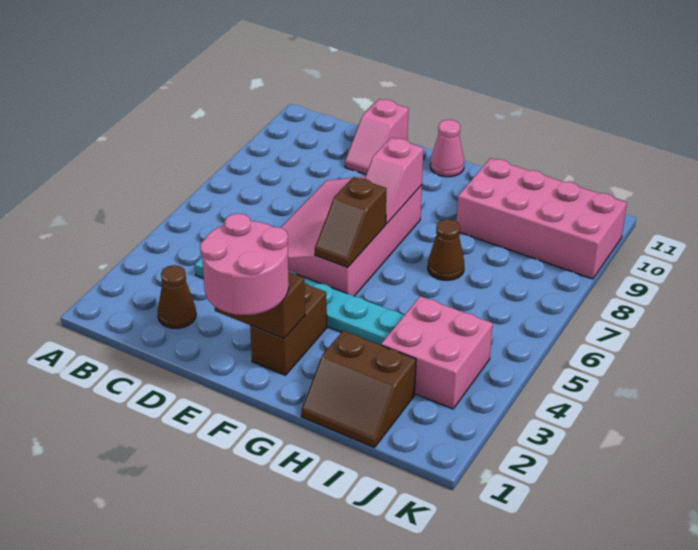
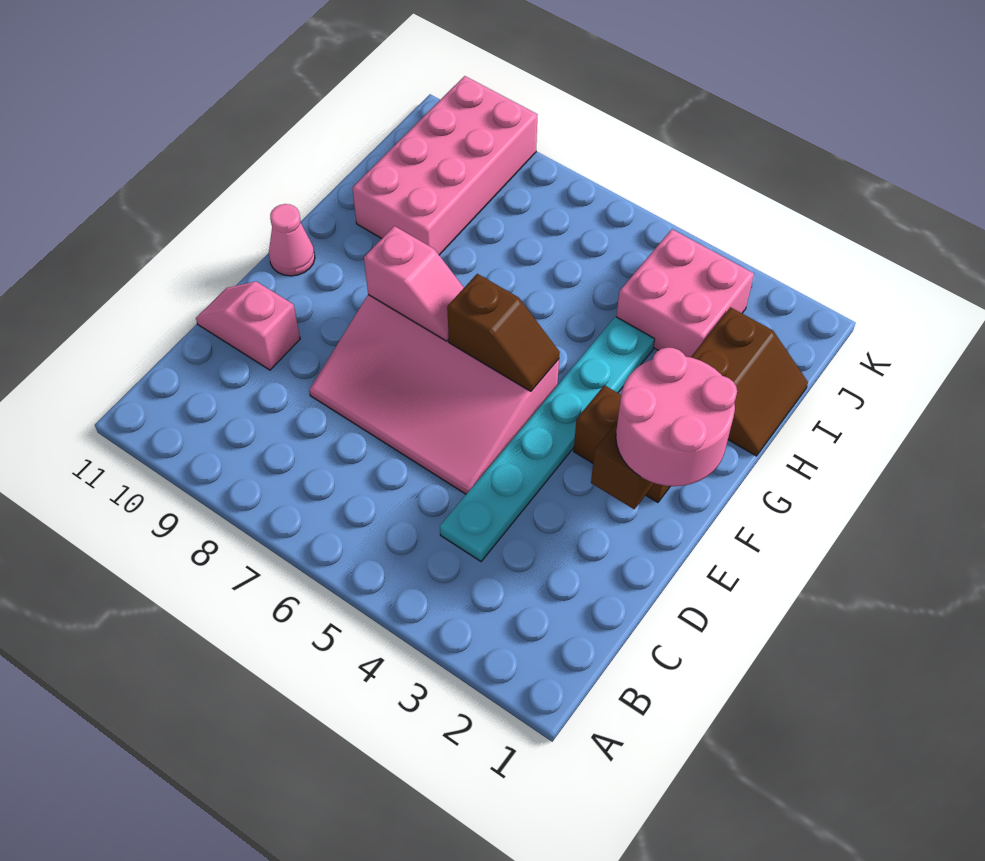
brown cone C2 level 1 -> none
pink slope D10:D11 level 1 top 11 -> pink slope D10:D11 level 1 top 10
brown cone H7 level 1 -> none

